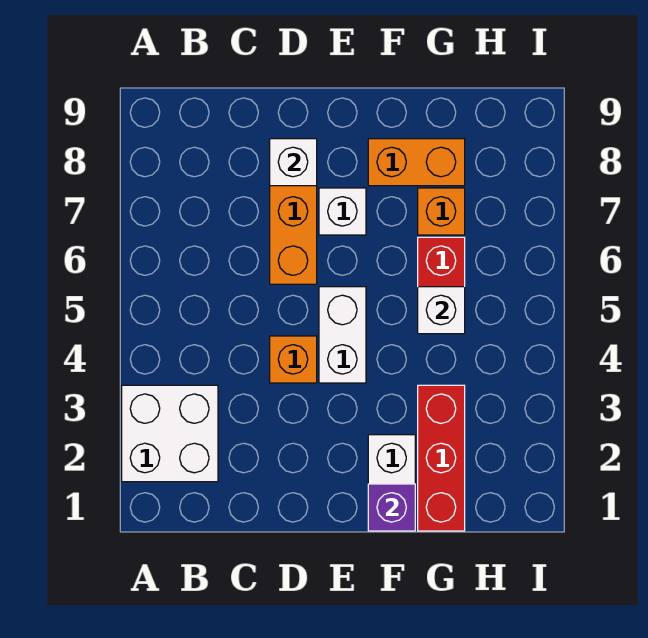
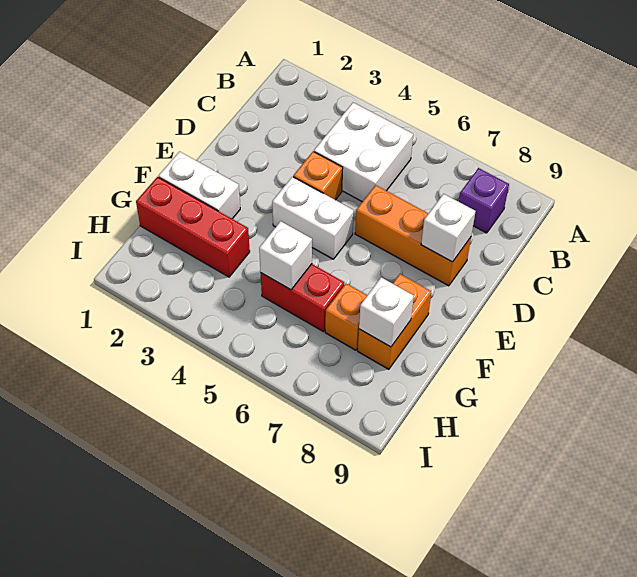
white brick A2:B3 level 1 -> white brick B4:C5 level 1
white brick E7 level 1 -> white brick G8 level 2
purple brick F1 level 2 -> purple brick B8 level 1

